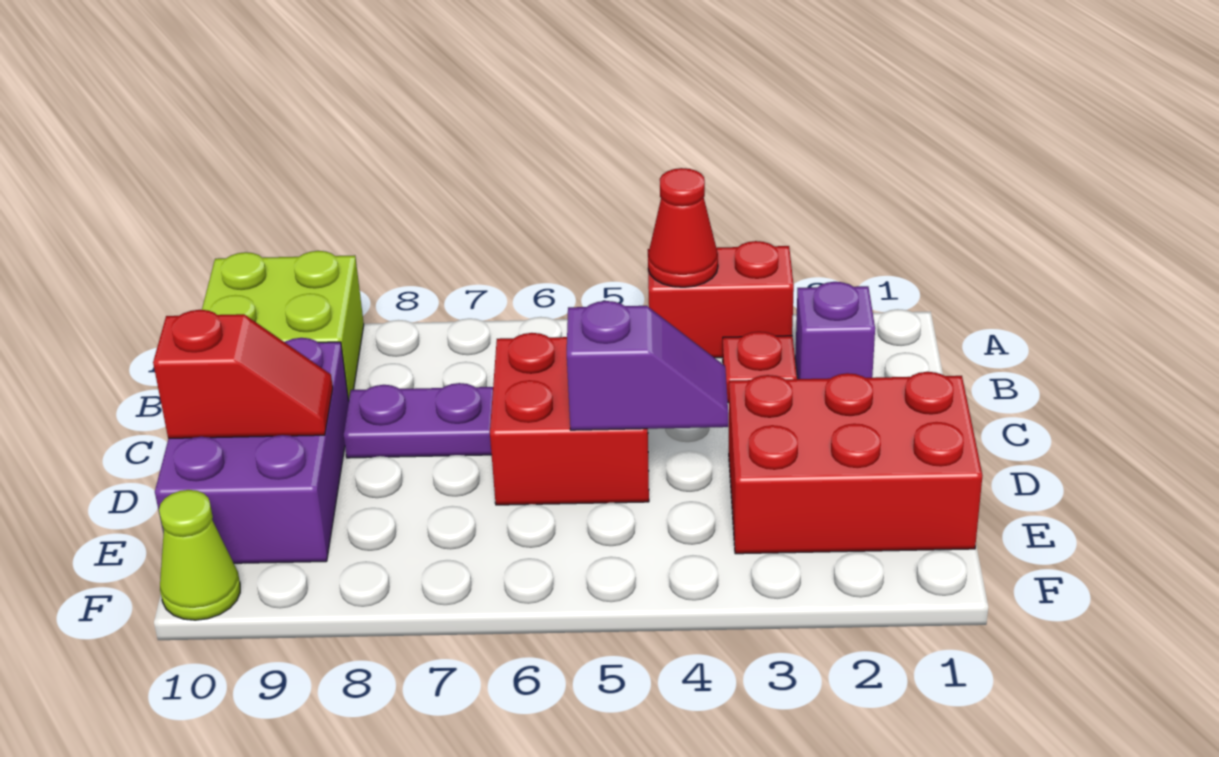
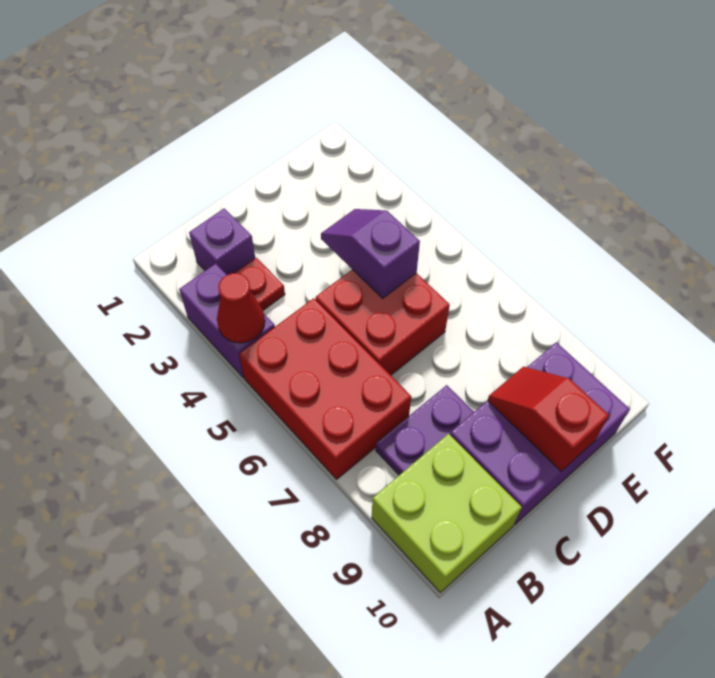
red brick A3:A4 level 1 -> purple brick A3:A4 level 1
purple plate C7:C8 level 1 -> purple plate B8:C8 level 1
red brick D1:E3 level 1 -> red brick A5:B7 level 1
lime cone F10 level 1 -> none

